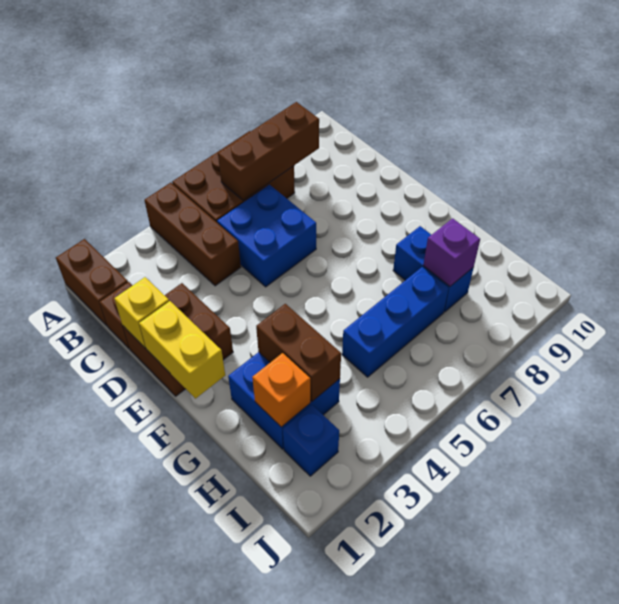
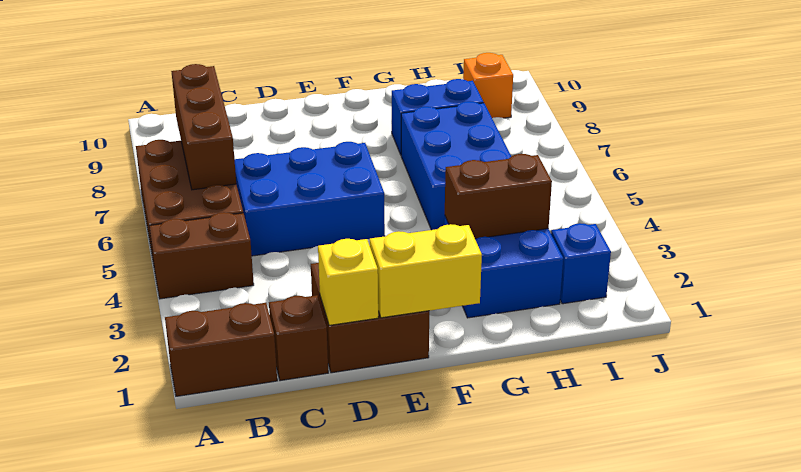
brown brick A4:C4 level 1 -> brown brick A4:B4 level 1
blue brick C5:D6 level 1 -> blue brick C5:E6 level 1
orange brick H2 level 2 -> orange brick I9 level 1
blue brick H5:H7 level 1 -> blue brick G5:H7 level 1
purple brick H8 level 2 -> none

